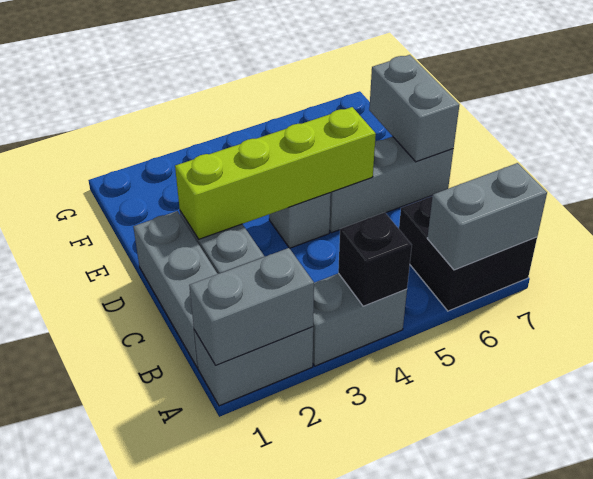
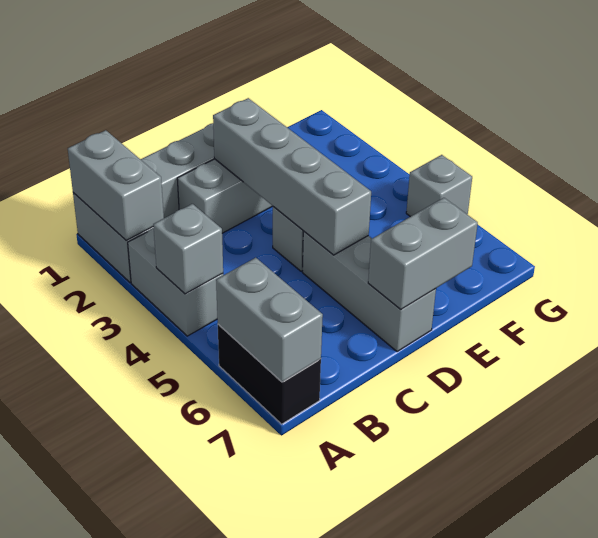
black brick A4 level 2 -> grey brick A4 level 2
black brick A6:B7 level 1 -> black brick A6:A7 level 1
lime brick D2:D5 level 2 -> grey brick D2:D5 level 2
none -> grey brick G5 level 1

